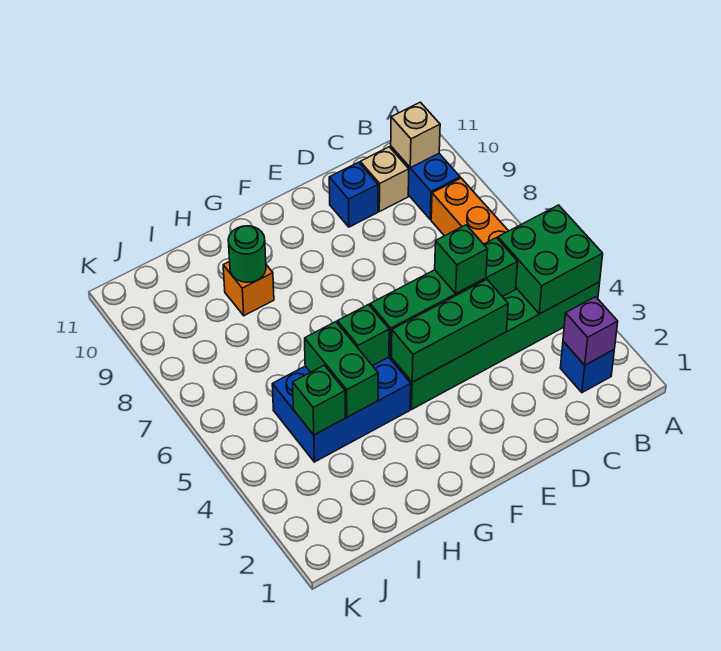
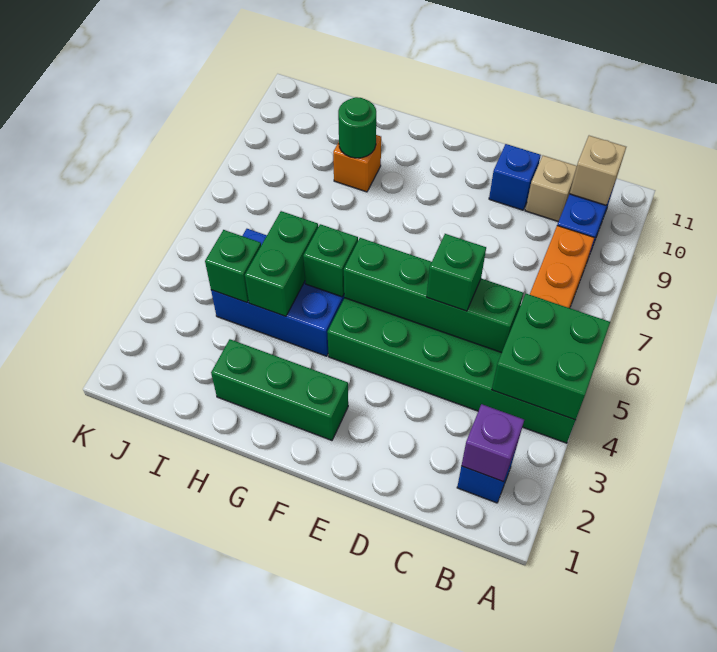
green brick D4:F4 level 2 -> green brick F2:H2 level 1

